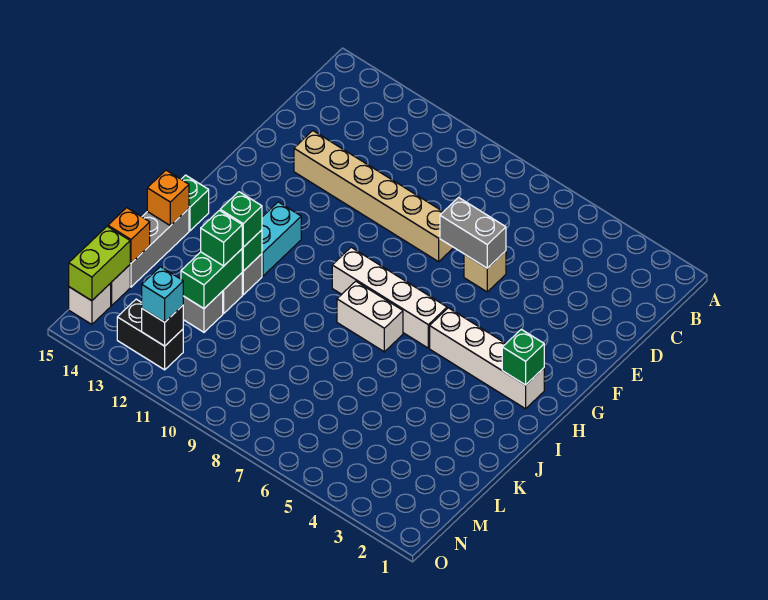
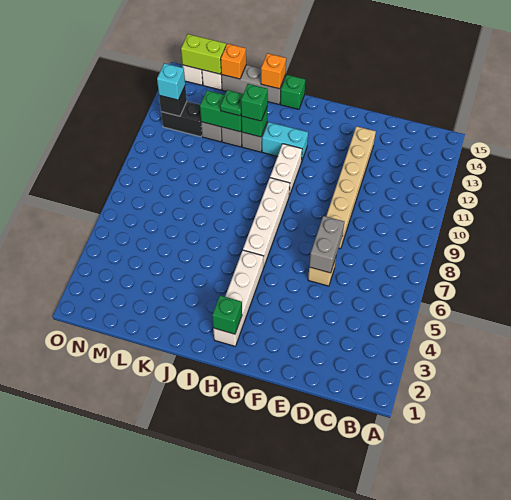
white brick I7:I8 level 1 -> white brick H10:H11 level 1
green brick K12 level 3 -> green plate K12 level 3
black brick N12:N13 level 1 -> black brick M12:N12 level 1

